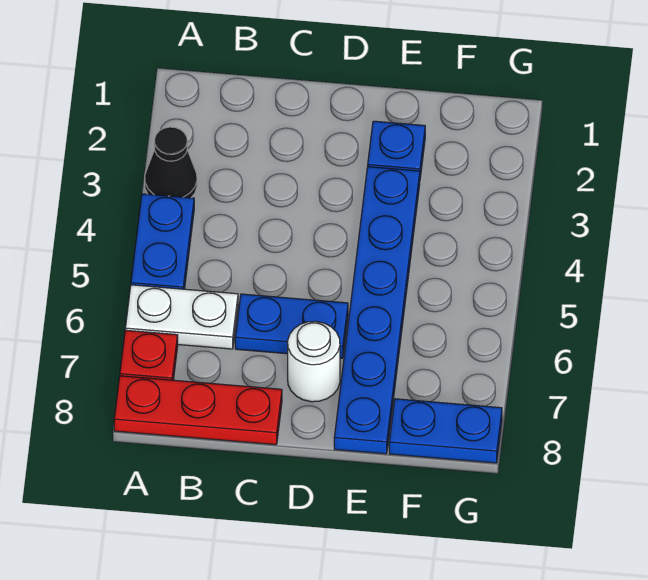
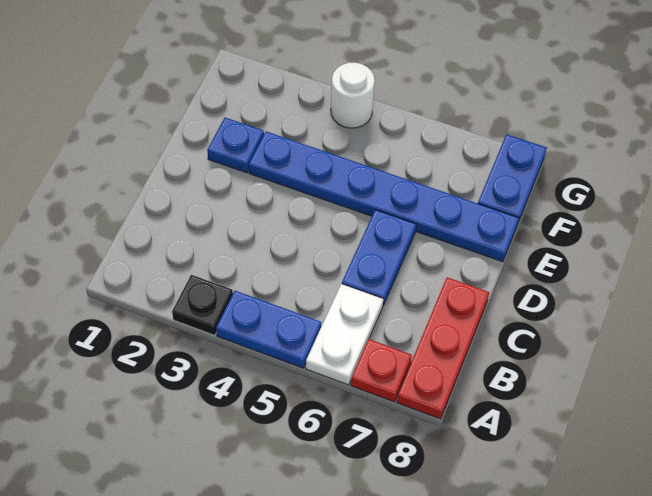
black cone A3 level 1 -> black plate A3 level 1
white round brick D7 level 1 -> white round brick G4 level 1

